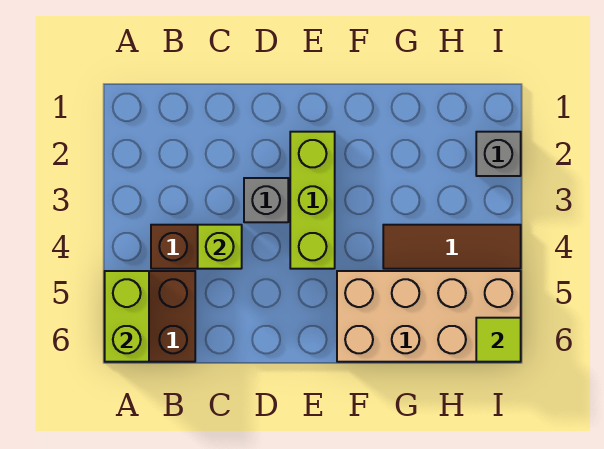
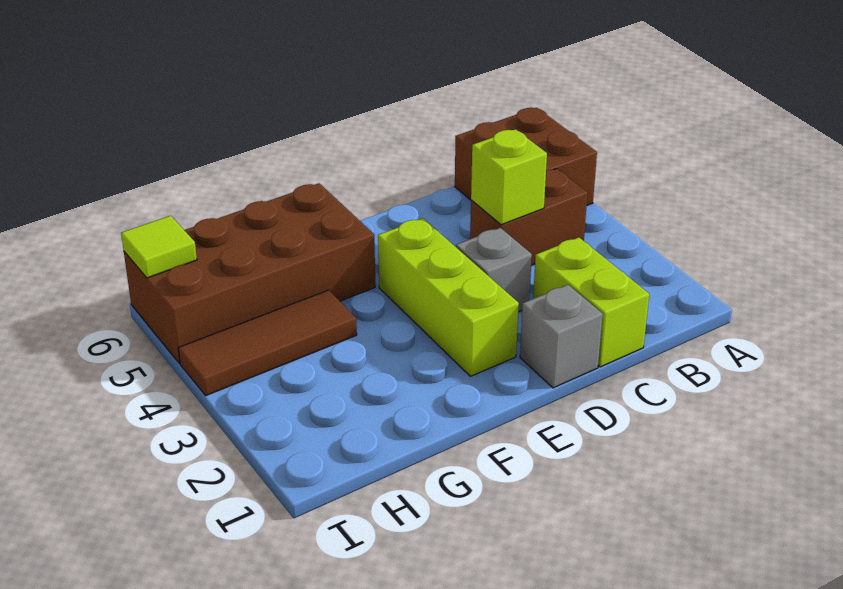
lime brick A5:A6 level 2 -> lime brick C1:C2 level 1
tan brick F5:I6 level 1 -> brown brick F5:I6 level 1
grey brick I2 level 1 -> grey brick D1 level 1

